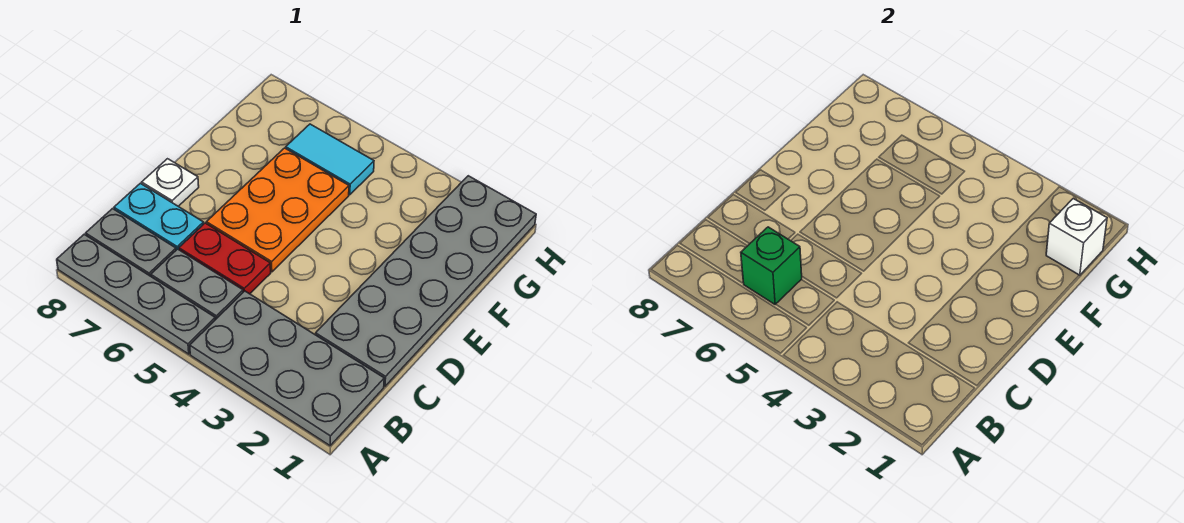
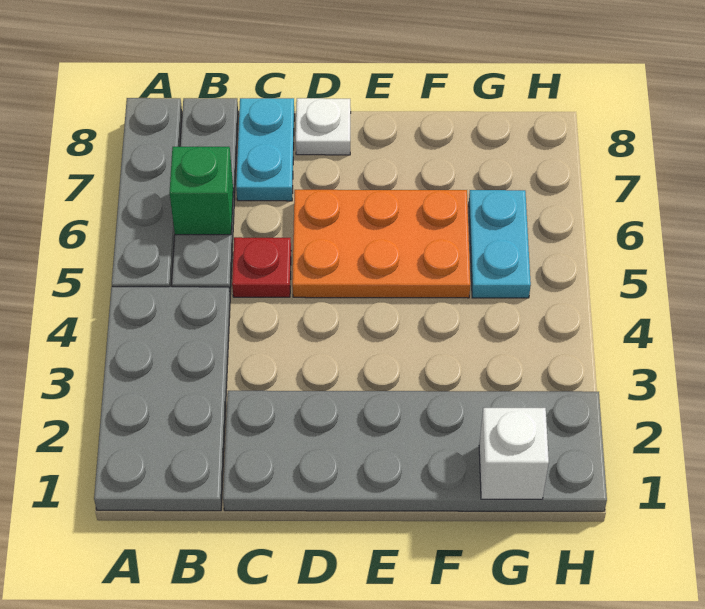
red plate C5:C6 level 1 -> red plate C5 level 1
cyan tile G5:G6 level 1 -> cyan plate G5:G6 level 1

